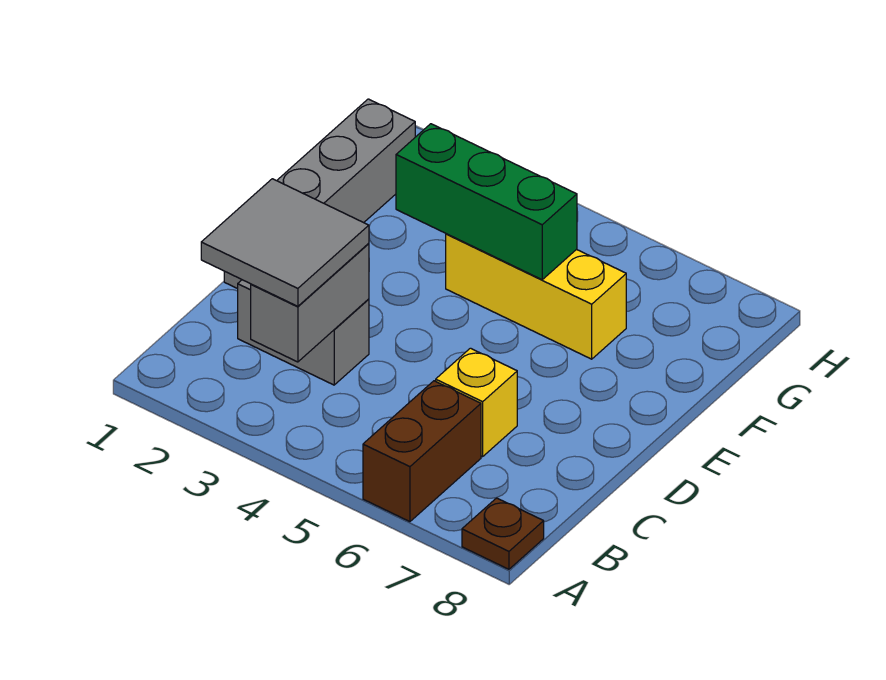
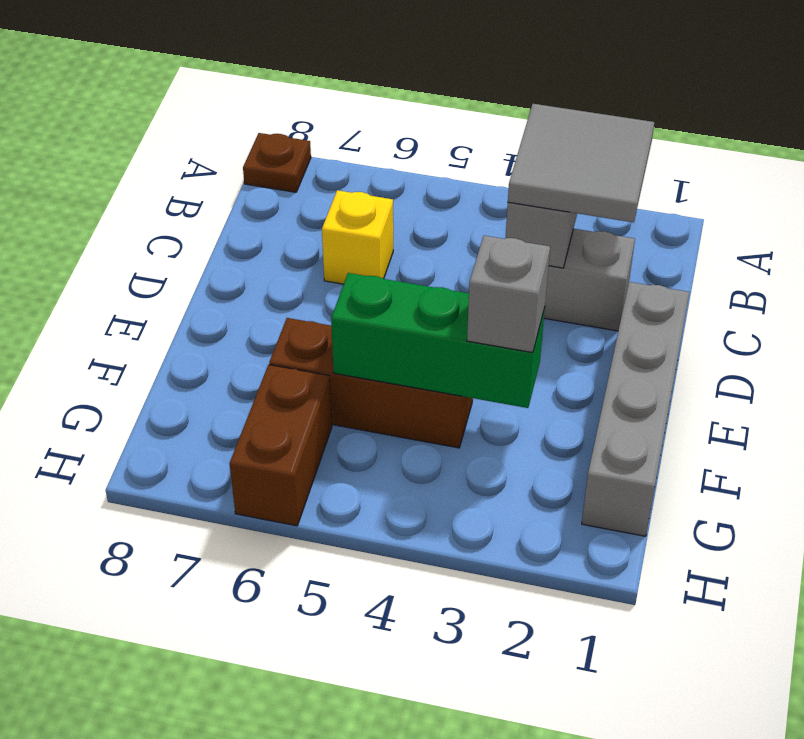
brown brick A6:B6 level 1 -> brown brick G6:H6 level 1
none -> grey brick F3 level 3
yellow brick F4:F6 level 1 -> brown brick F4:F6 level 1

